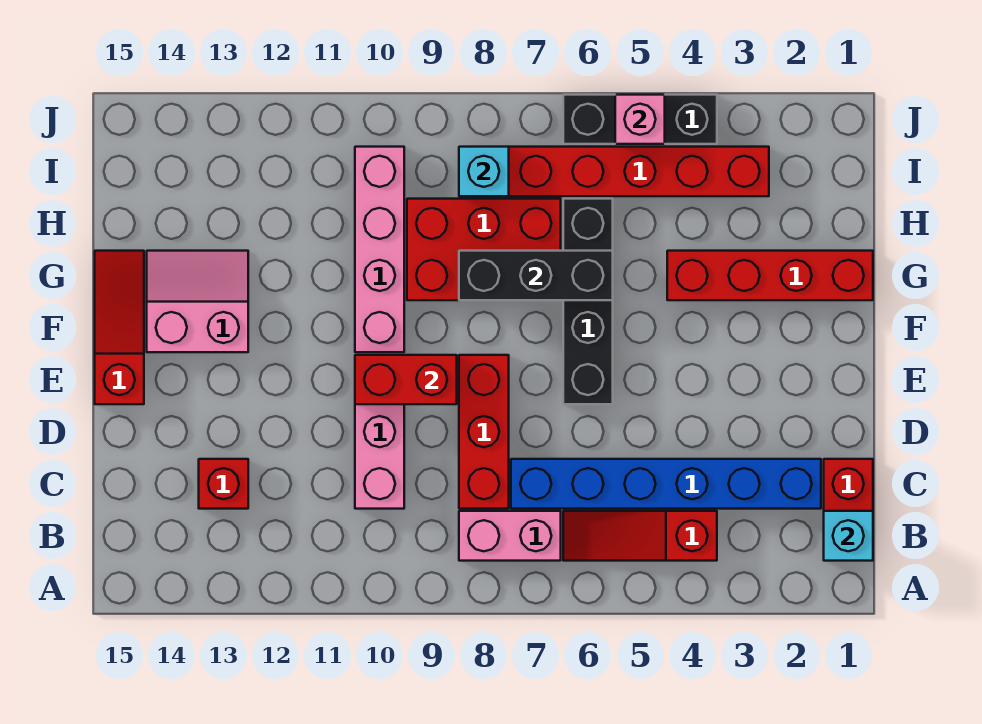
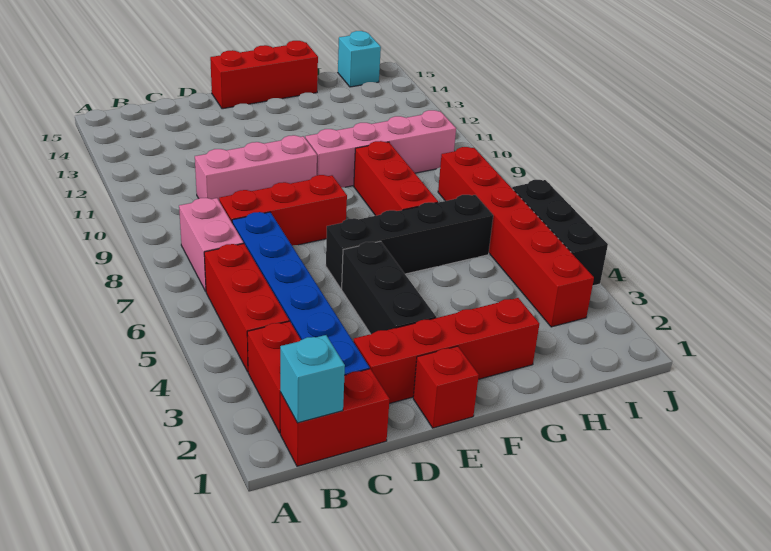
red slope B4:B6 level 1 top 4 -> red brick B4:B6 level 1
red brick C13 level 1 -> red brick E1 level 1
red brick E9:E10 level 2 -> red brick B2:B3 level 1
red slope E15:G15 level 1 top E -> red brick E15:G15 level 1
pink slope F13:G14 level 1 top F -> none
red brick G1:G4 level 1 -> red brick D2:G2 level 1
black brick G6:G8 level 2 -> black brick E3:E5 level 1
red brick G7:H9 level 1 -> red brick G7:G9 level 1
cyan brick I8 level 2 -> cyan brick I15 level 1
pink brick J5 level 2 -> none

